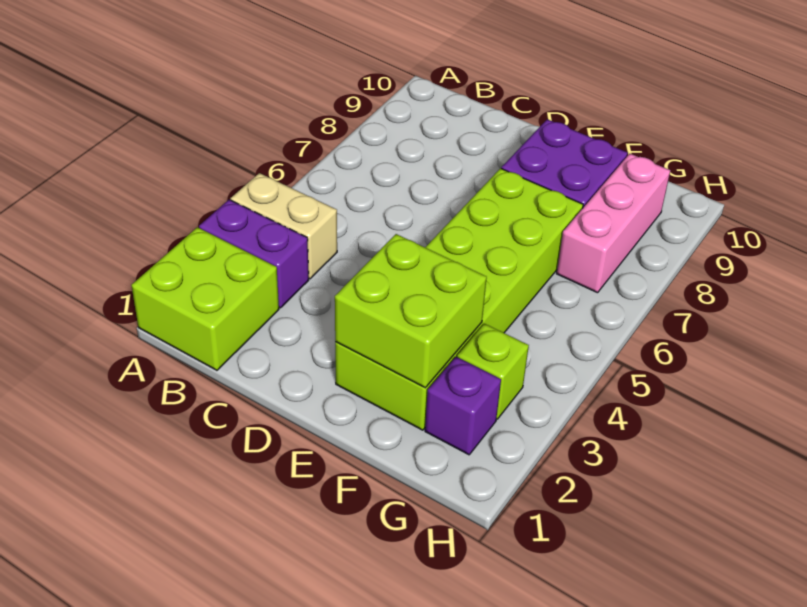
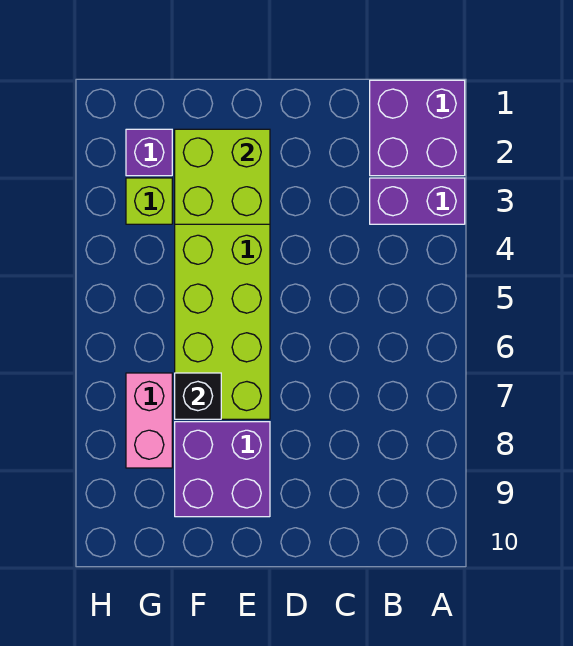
lime brick A1:B2 level 1 -> purple brick A1:B2 level 1
tan brick A4:B4 level 1 -> none
none -> black brick F7 level 2
pink brick G7:G9 level 1 -> pink brick G7:G8 level 1

